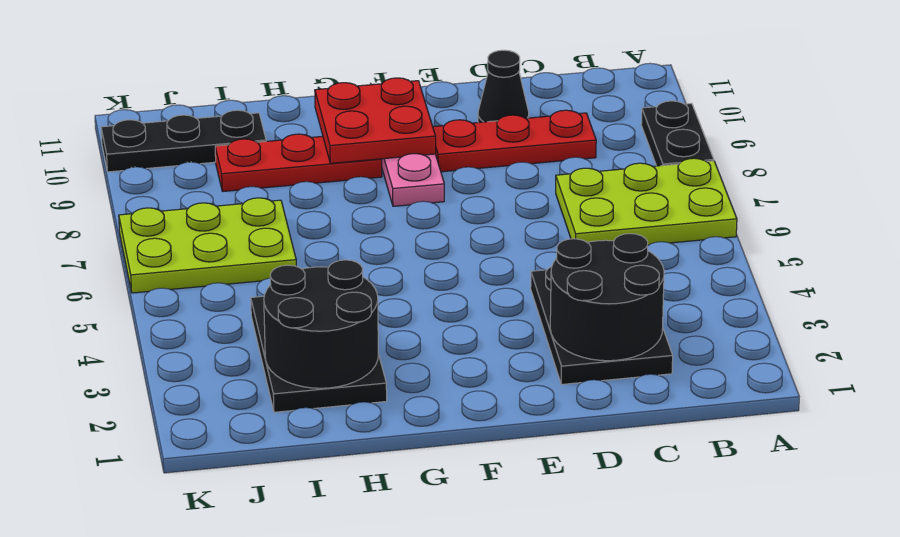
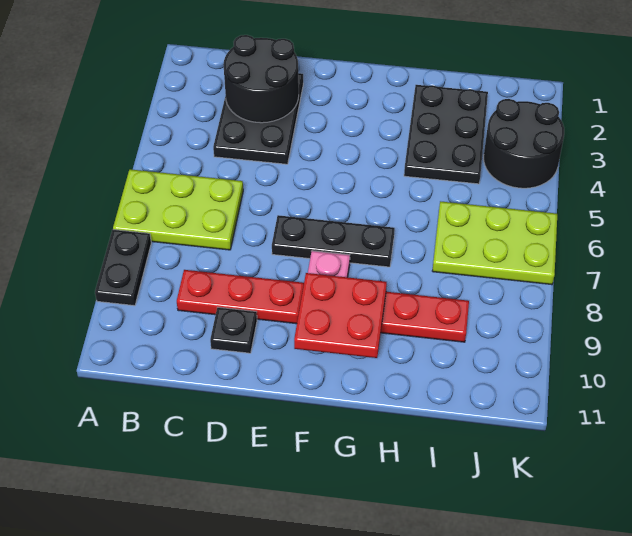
black cone D10 level 1 -> black plate D10 level 1
black round brick H2:I3 level 2 -> black round brick J3:K4 level 1
black plate I10:K10 level 1 -> black plate E7:G7 level 1

